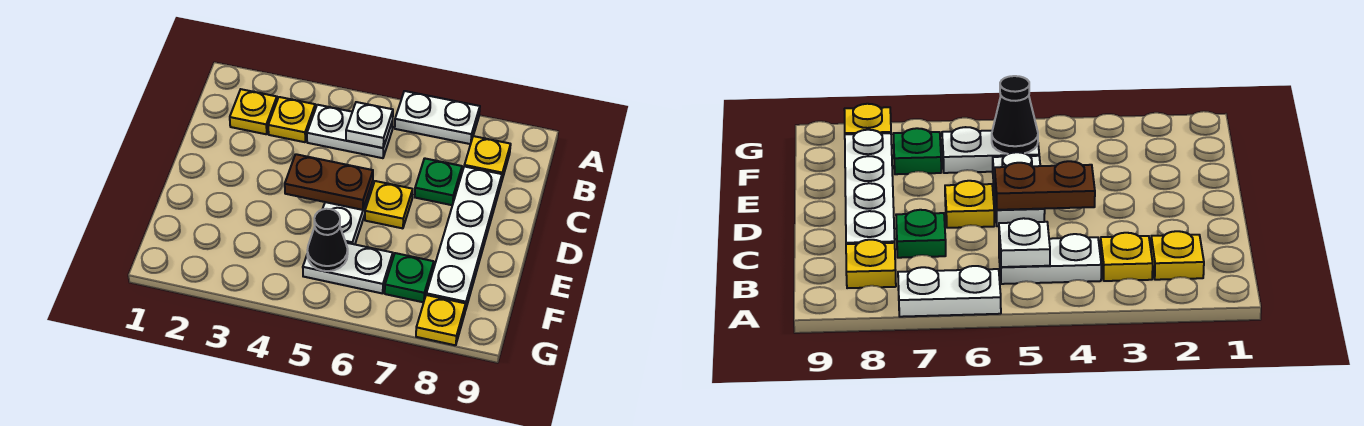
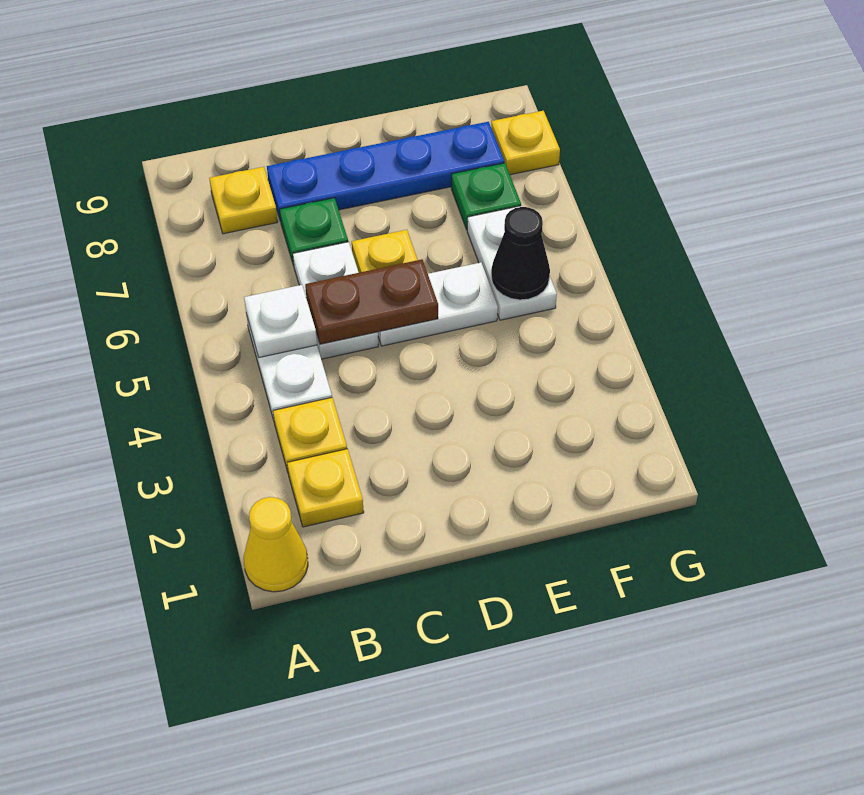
none -> yellow cone A1 level 1
white plate A6:A7 level 1 -> white plate C5:C6 level 1
white plate C8:F8 level 1 -> blue plate C8:F8 level 1
brown plate D4:D5 level 2 -> brown plate C5:D5 level 2

